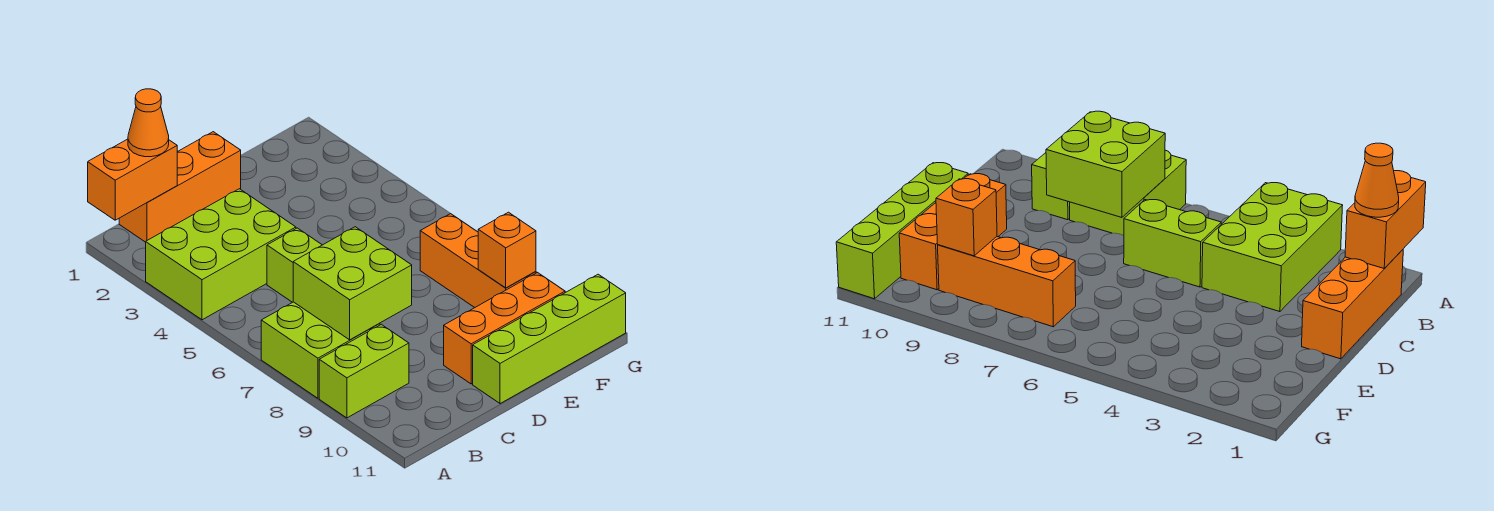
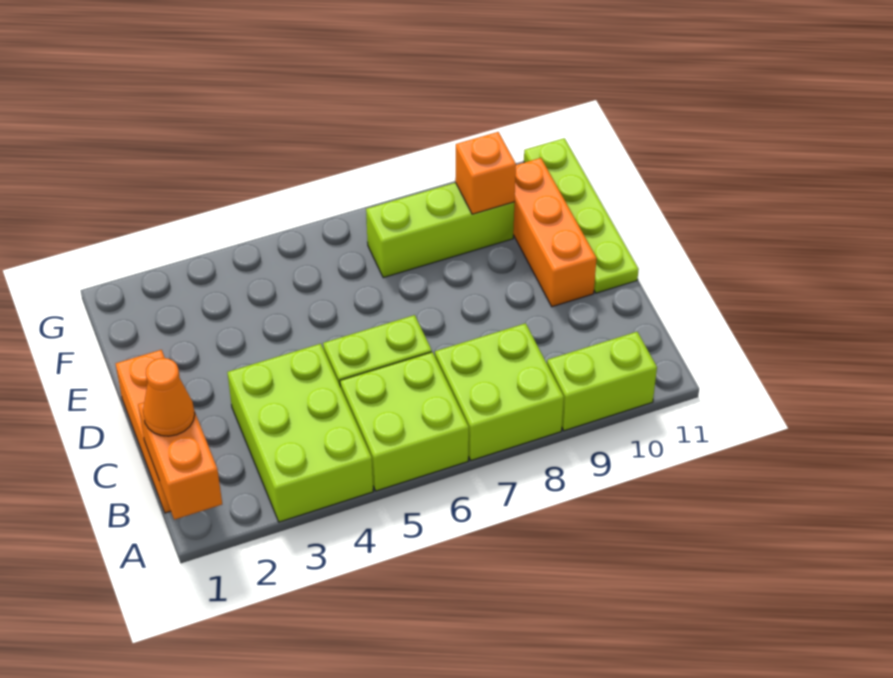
lime brick A9:B9 level 1 -> lime brick A9:A10 level 1
lime brick B7:C8 level 2 -> lime brick A5:B6 level 1
lime brick D11:G11 level 1 -> lime plate D11:G11 level 1
orange brick F7:F9 level 1 -> lime brick F7:F9 level 1

